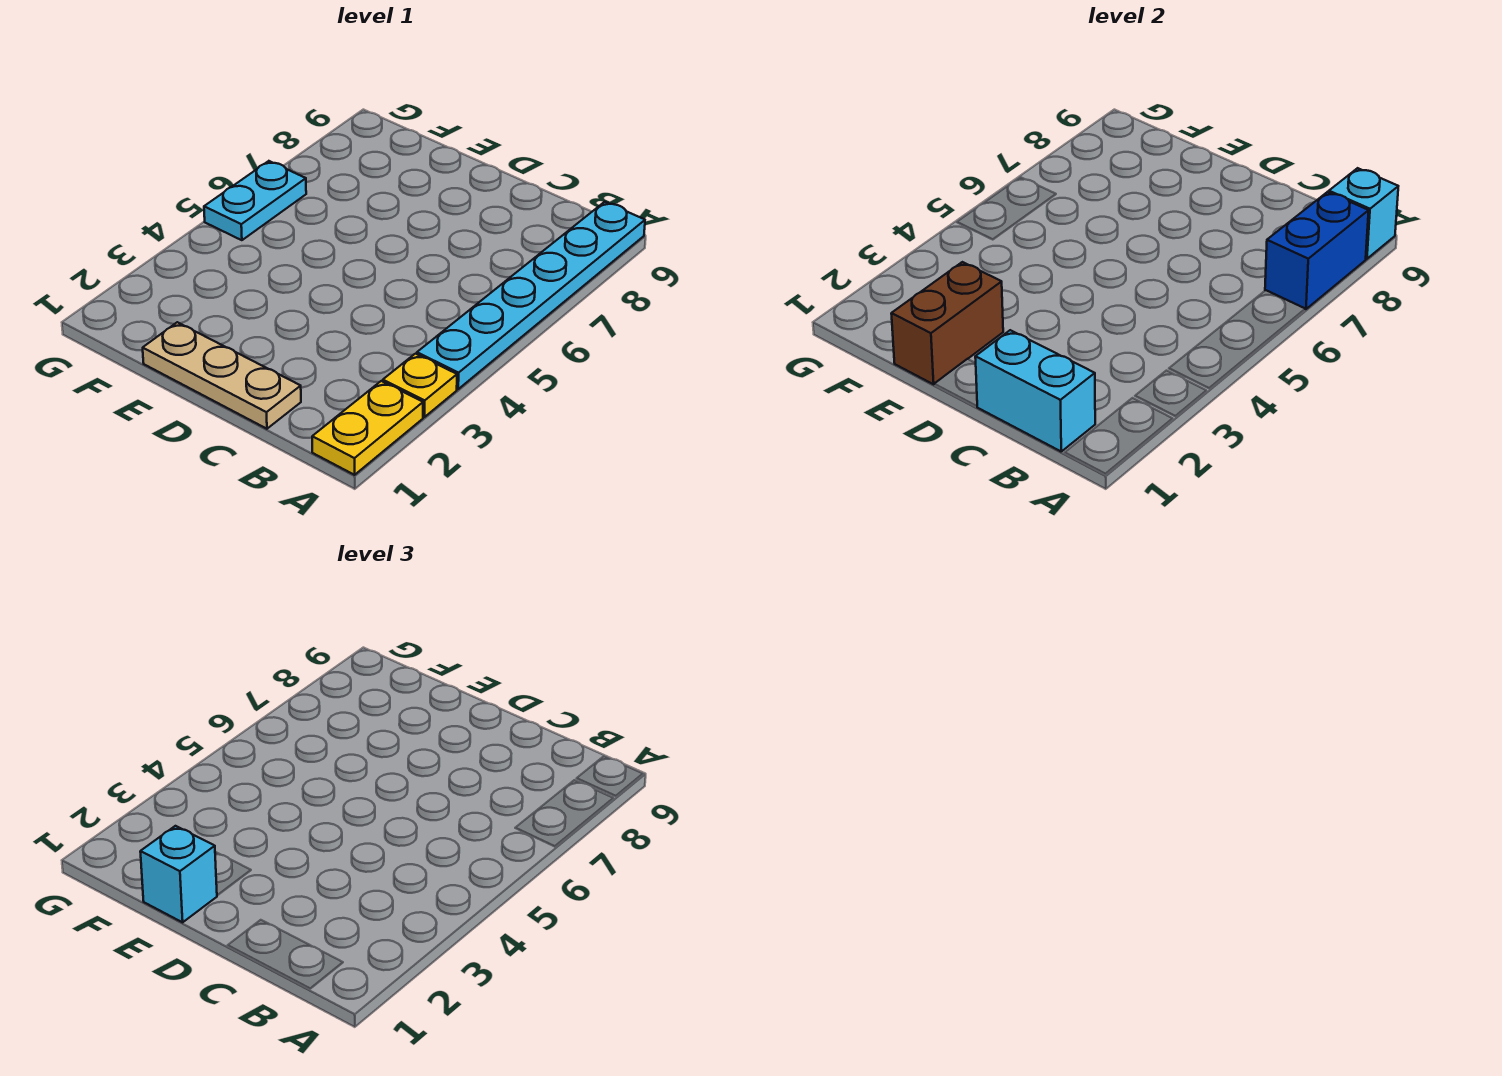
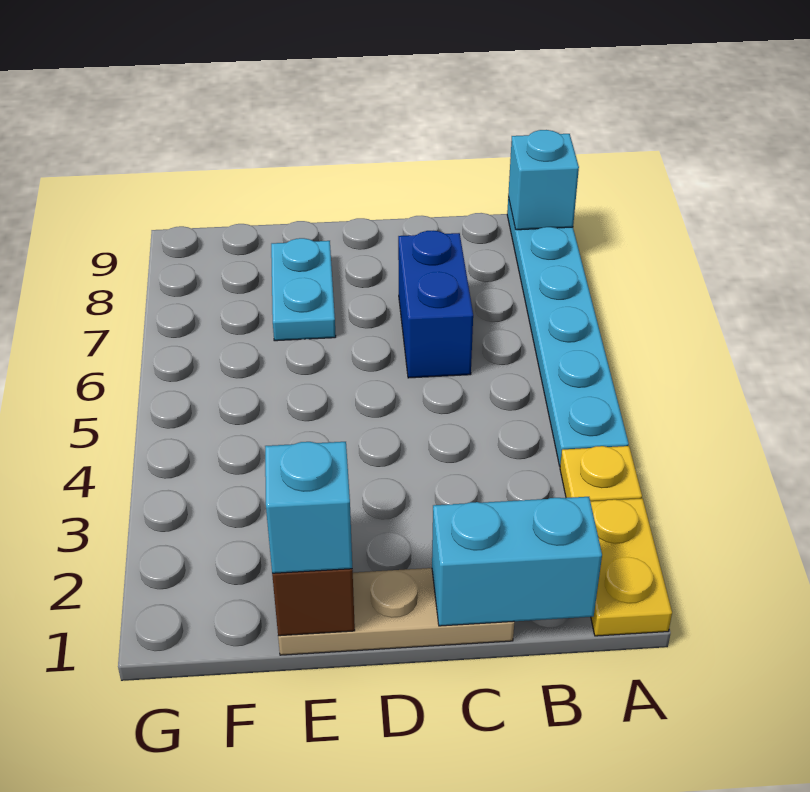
blue brick A7:A8 level 2 -> blue brick C6:C7 level 1
cyan plate G5:G6 level 1 -> cyan plate E7:E8 level 1

